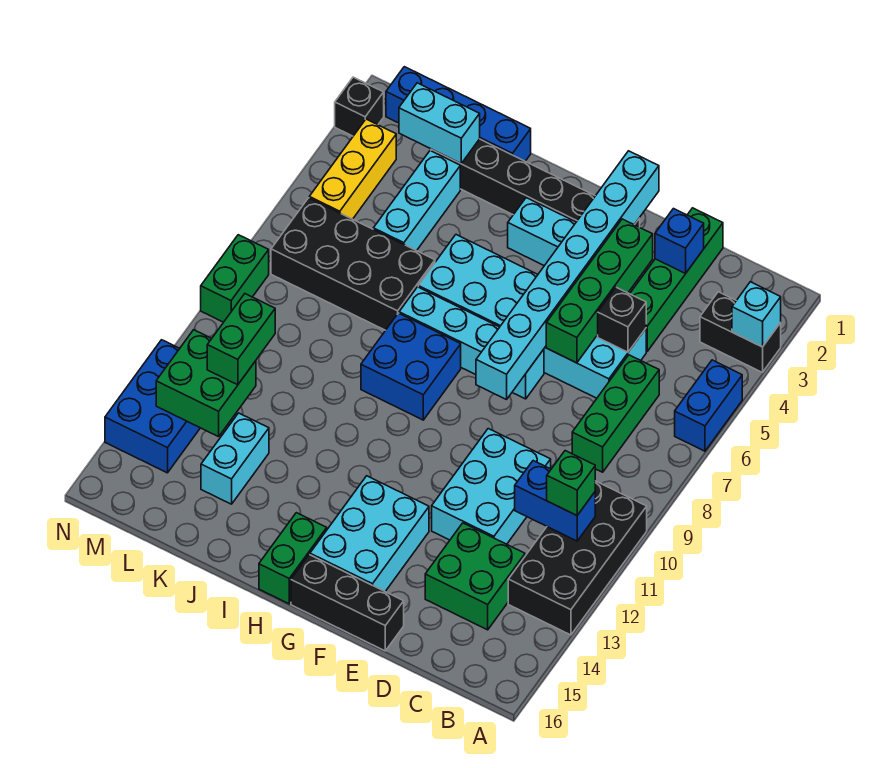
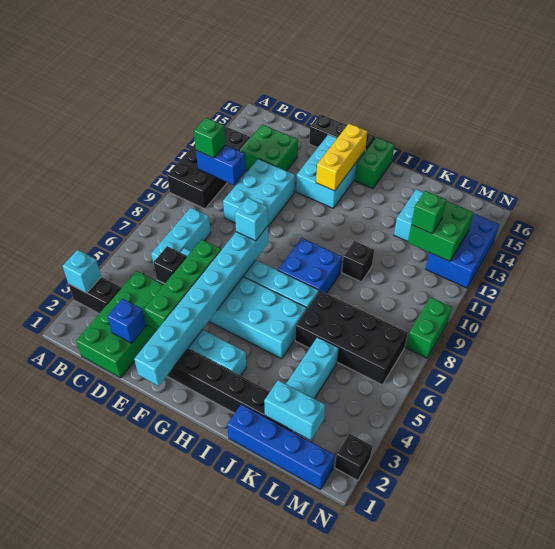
blue brick A5:A6 level 1 -> none
green brick C6:C8 level 1 -> cyan brick C6:C8 level 1
green brick D1:D4 level 1 -> green brick C1:D4 level 1
none -> cyan brick F8 level 3
none -> black brick J10 level 1
green brick L11:L12 level 3 -> green brick L12 level 3
yellow brick M3:M5 level 1 -> yellow brick G13:G15 level 2

